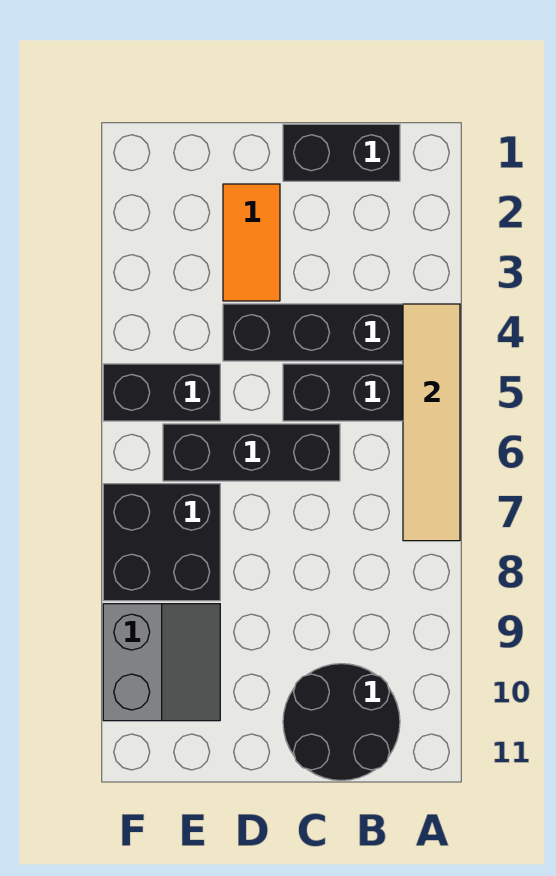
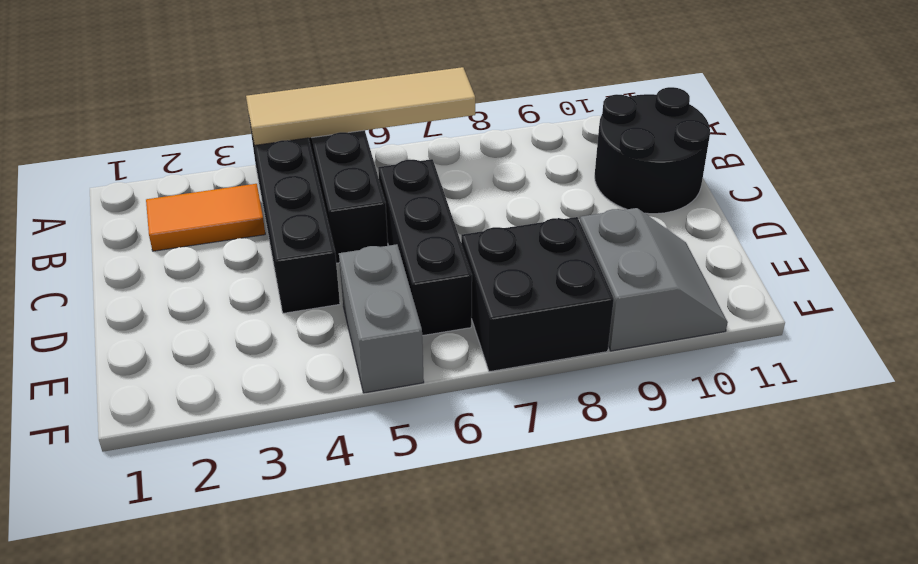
black brick B1:C1 level 1 -> none
orange tile D2:D3 level 1 -> orange tile B2:B3 level 1
black brick E5:F5 level 1 -> grey brick E5:F5 level 1
grey slope E9:F10 level 1 top F -> grey slope E9:F10 level 1 top 9

